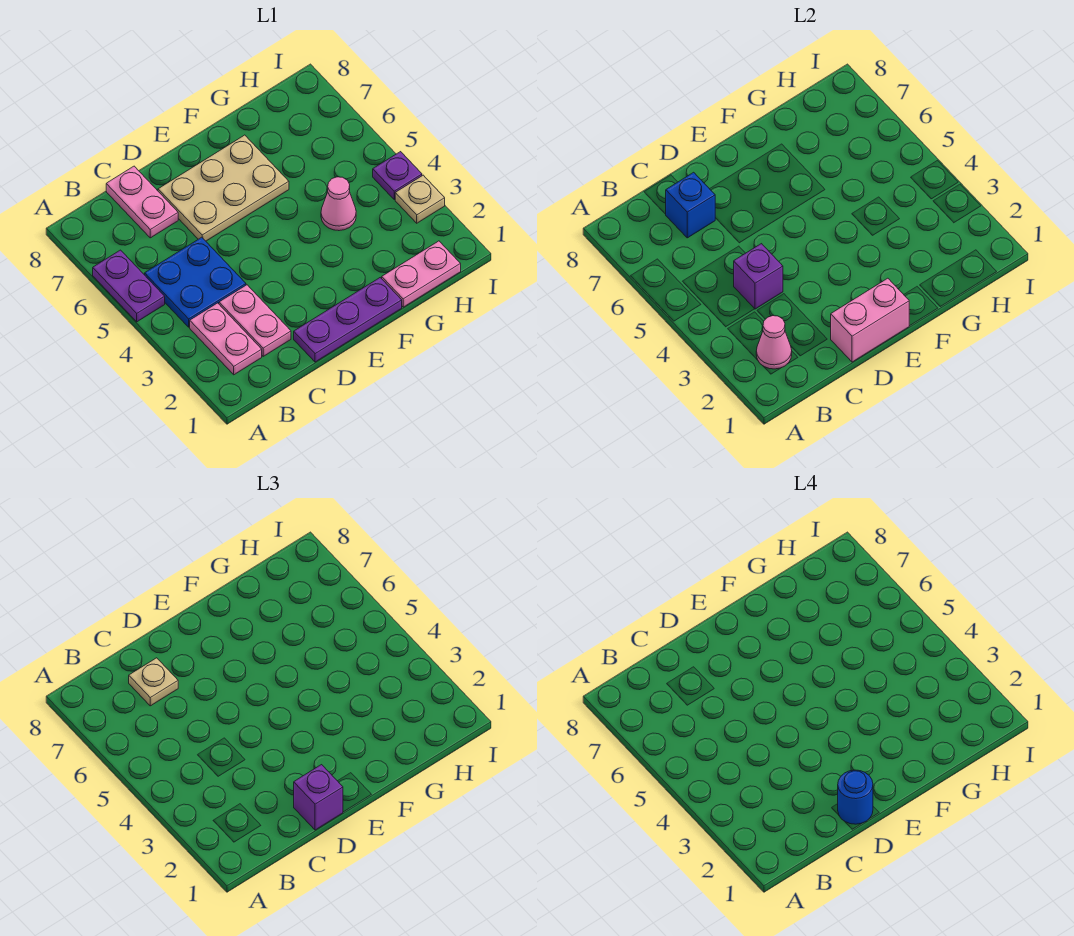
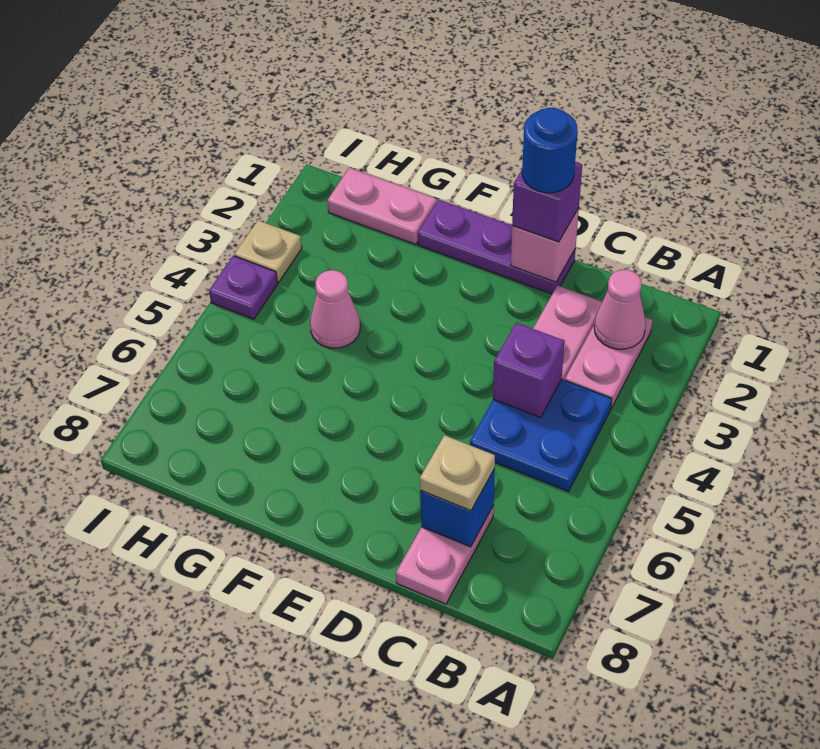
purple plate A5:A6 level 1 -> none
pink brick D1:E1 level 2 -> pink brick D1 level 2
tan plate D6:F7 level 1 -> none

